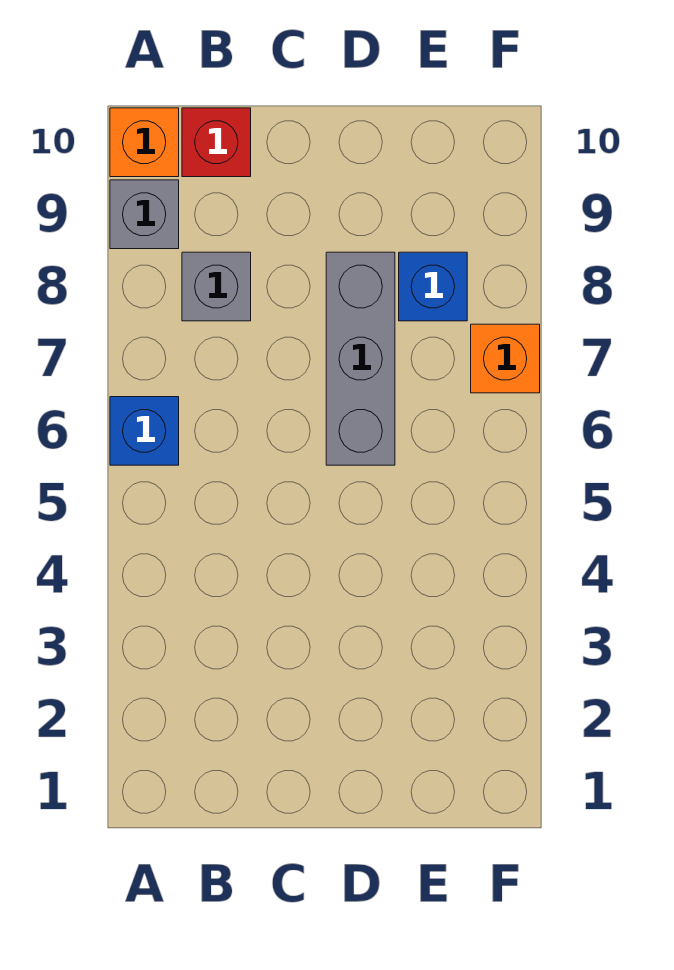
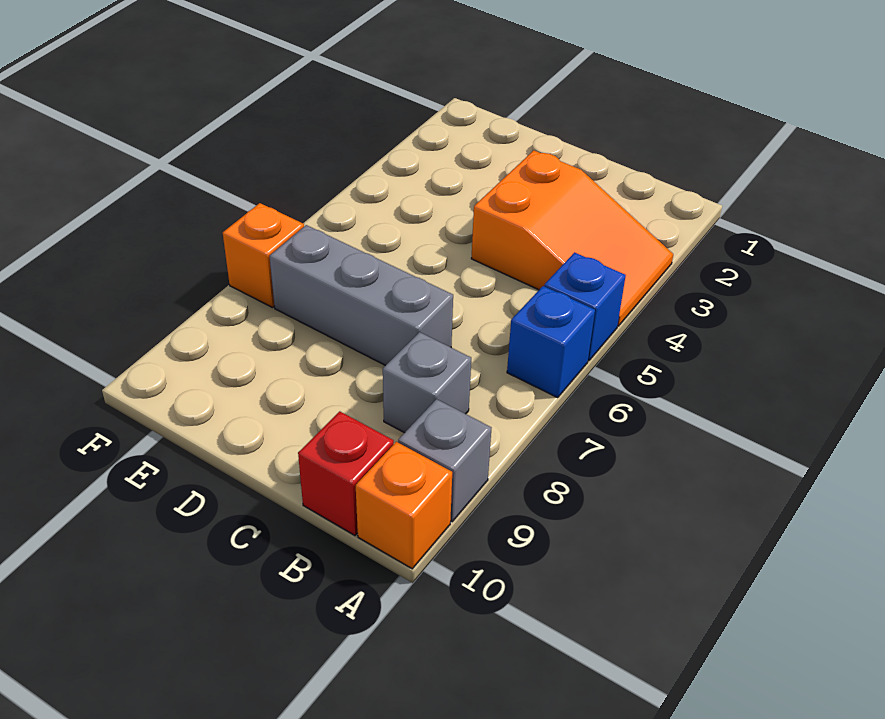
none -> orange slope A3:C4 level 1 top C
grey brick D6:D8 level 1 -> grey brick C7:E7 level 1
blue brick E8 level 1 -> blue brick A5 level 1

